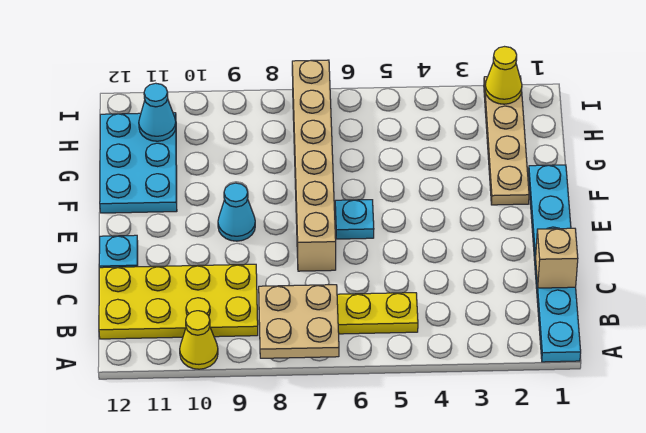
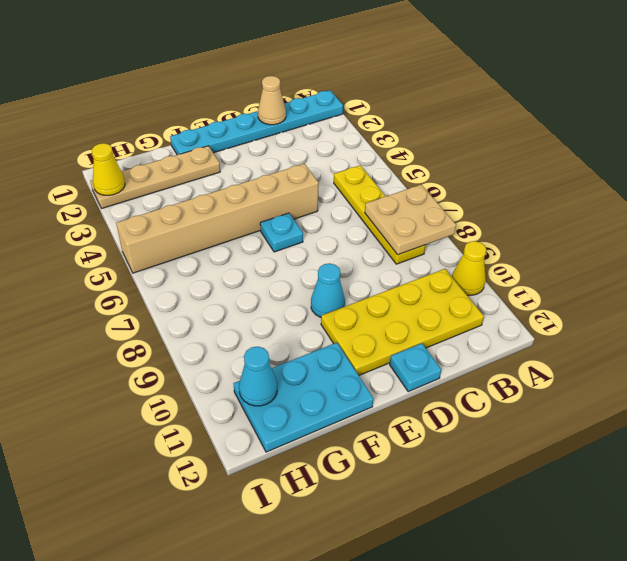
yellow plate B9:C12 level 1 -> yellow plate B10:E11 level 1
tan brick C1 level 2 -> tan cone C1 level 2
tan brick D7:I7 level 1 -> tan brick D5:I5 level 1

